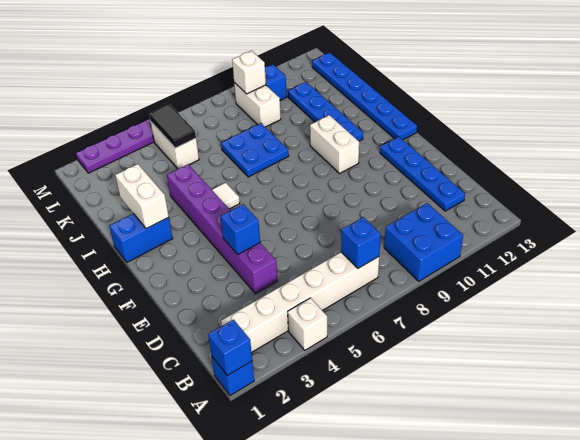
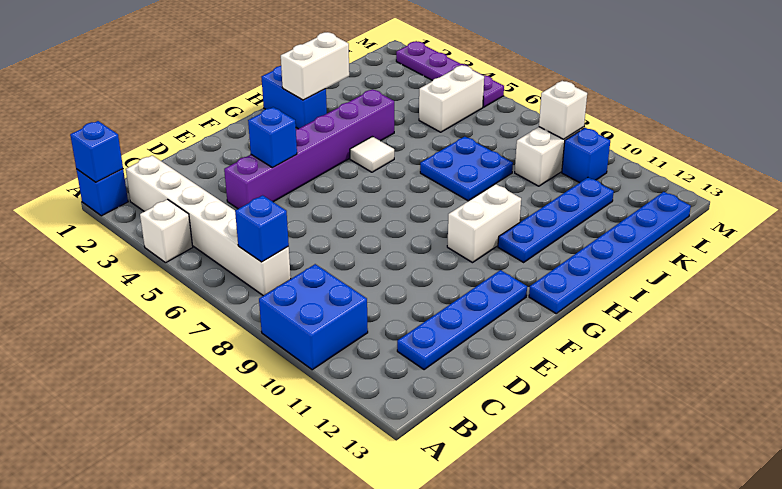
black tile K5:L5 level 2 -> none

